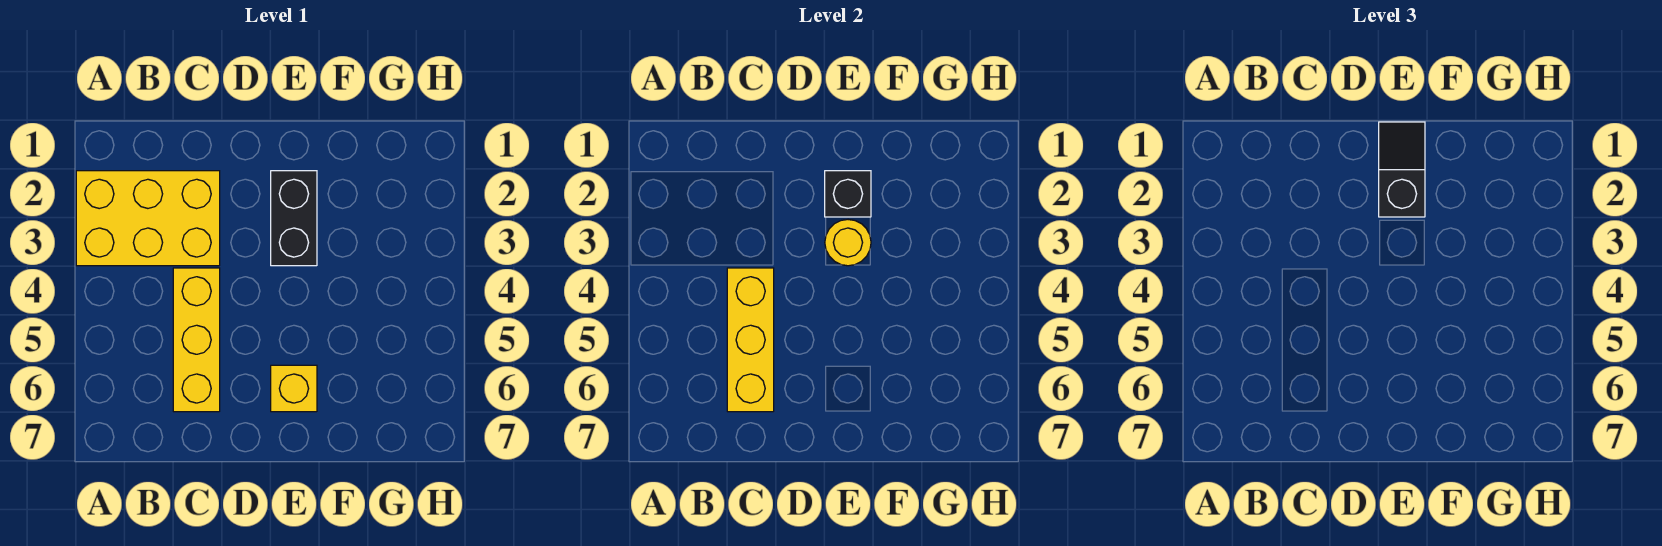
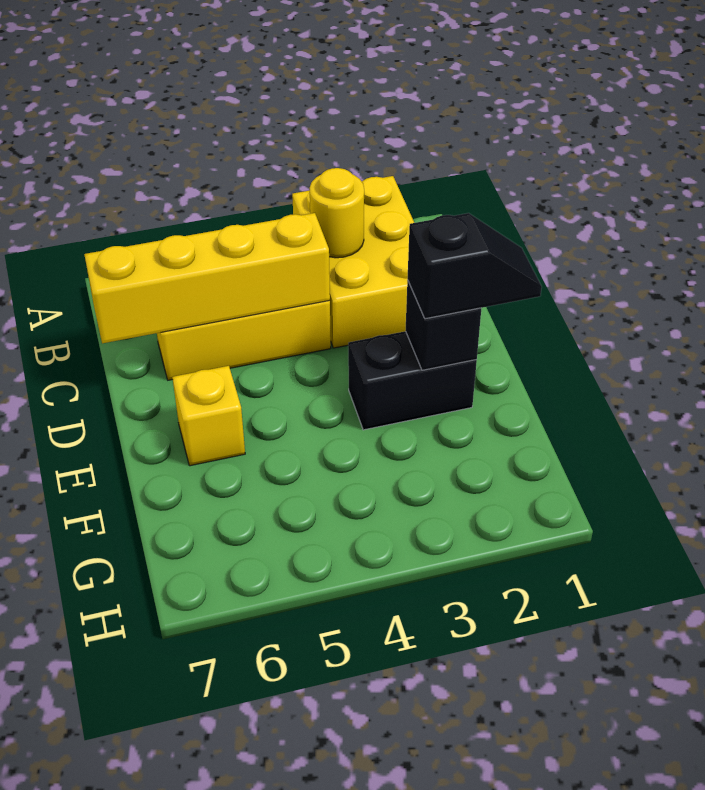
yellow brick C4:C6 level 2 -> yellow brick C4:C7 level 2
yellow round brick E3 level 2 -> yellow round brick B3 level 2

